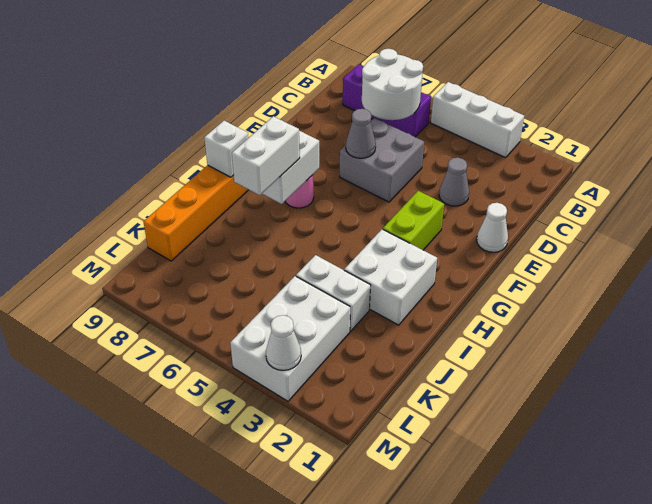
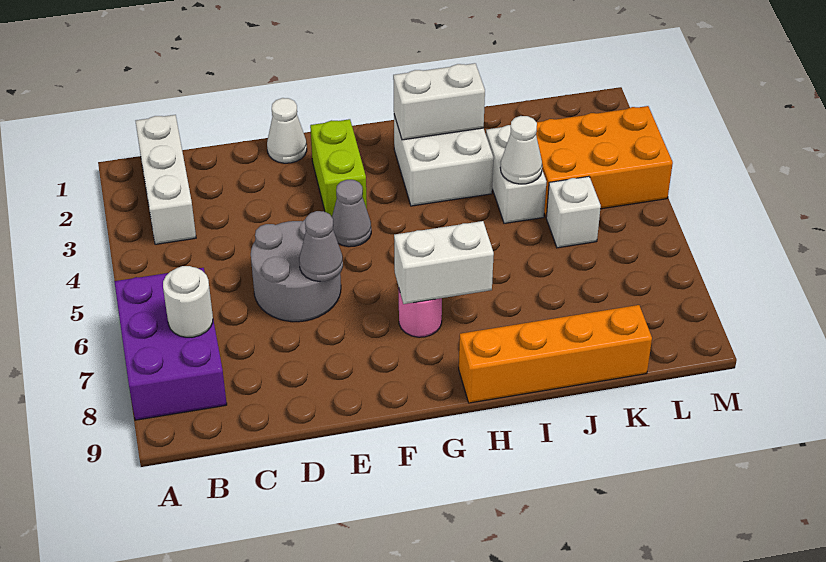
white brick A3:A5 level 1 -> white brick B1:B3 level 1
purple brick B6:B8 level 1 -> purple brick A6:B8 level 1
white round brick B6:C7 level 2 -> white round brick B7 level 2
grey cone D3 level 1 -> grey cone F4 level 1
grey brick D5:E6 level 1 -> grey round brick D5:E6 level 1
lime brick F3:G3 level 1 -> lime brick F2:F3 level 1
white brick H7:I7 level 3 -> white brick H2:I2 level 2
white brick H9 level 2 -> white brick K5 level 1
white brick K3:M4 level 1 -> orange brick K3:M4 level 1
white cone M3 level 2 -> white cone J4 level 2

